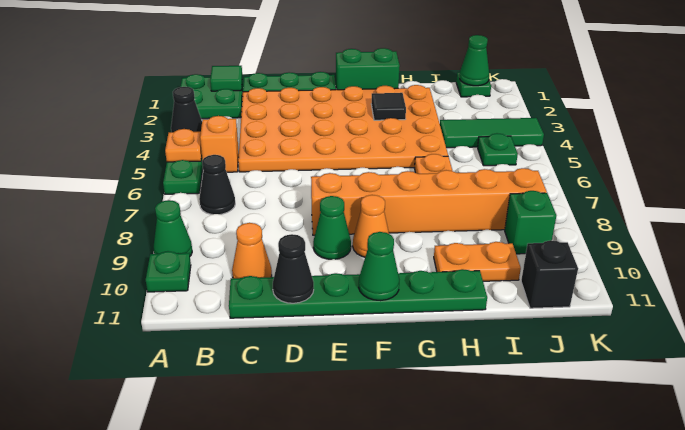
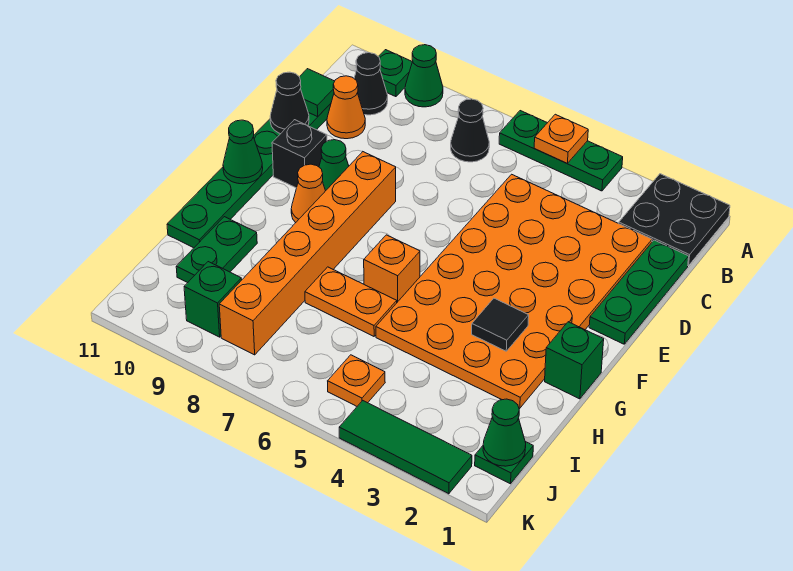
green plate A1:B2 level 1 -> black plate A1:B2 level 1
black cone A4 level 2 -> black cone B10 level 1
green tile B1 level 2 -> green tile C11 level 2
orange brick B5 level 1 -> orange brick G6 level 1
green brick F1:G1 level 1 -> green brick G1 level 1
orange plate H10:I10 level 1 -> green plate H10:I10 level 1
green tile I4:K4 level 1 -> green tile K2:K4 level 1
green plate J5 level 1 -> orange plate J5 level 1
black brick J11 level 1 -> black brick E10 level 1

